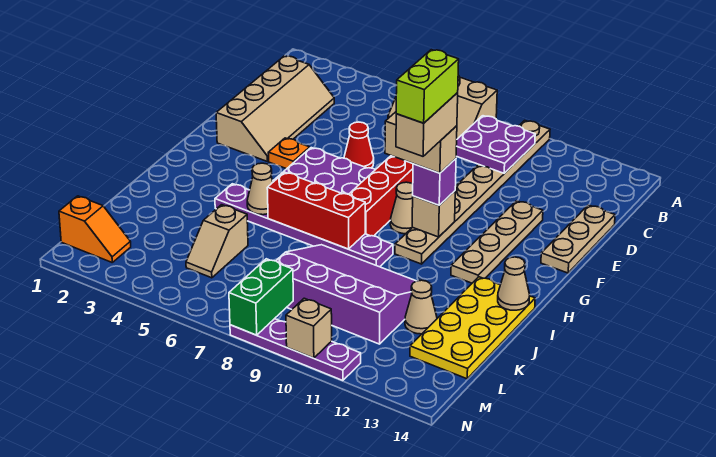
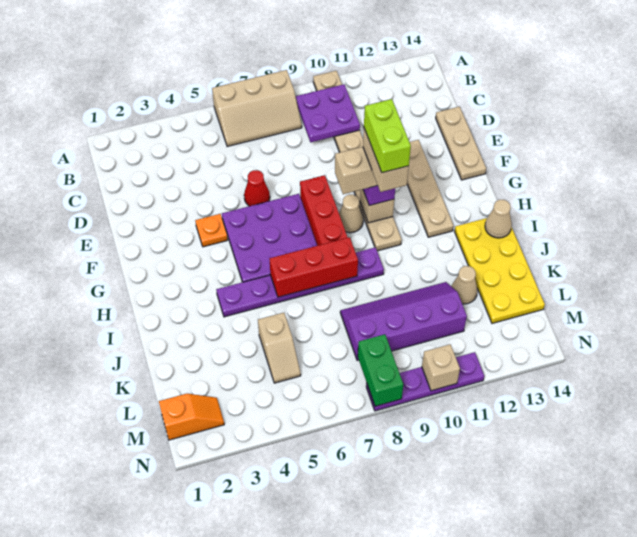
tan slope C2:F3 level 1 top 2 -> none
tan cone I5 level 2 -> none
purple slope J8:L11 level 1 top L -> purple slope K8:L11 level 1 top L

